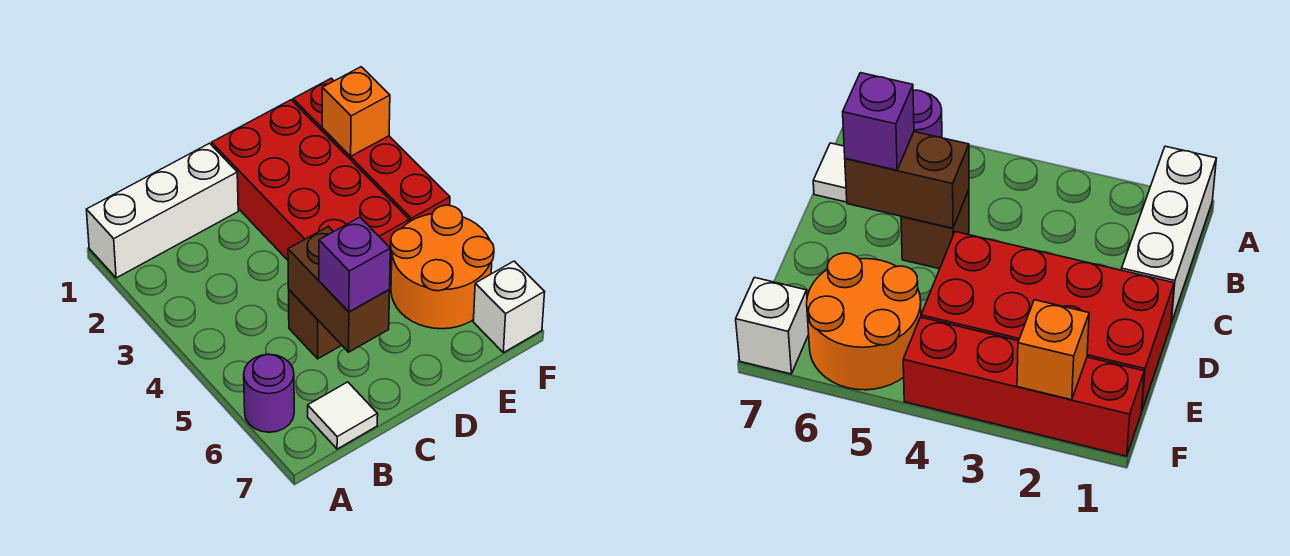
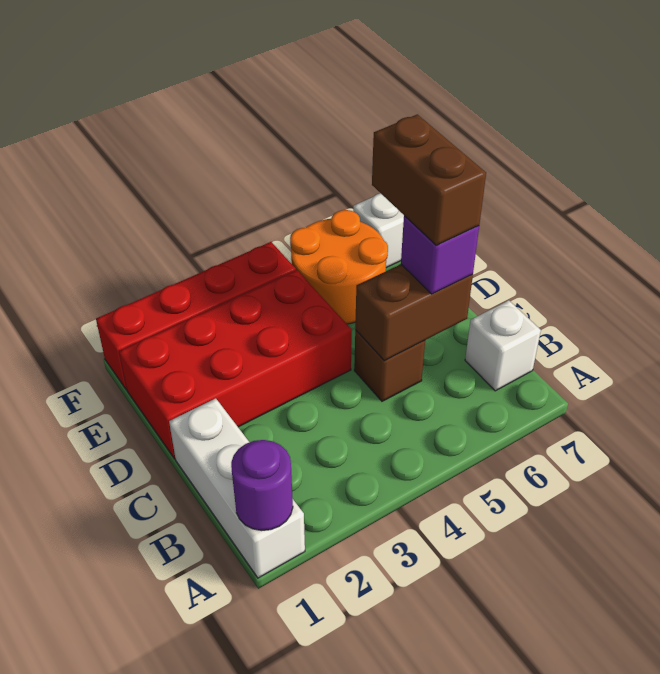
purple round brick A6 level 1 -> purple round brick A1 level 2
white tile B7 level 1 -> white brick B7 level 1
none -> brown brick C6:D6 level 4
orange brick F2 level 2 -> none

